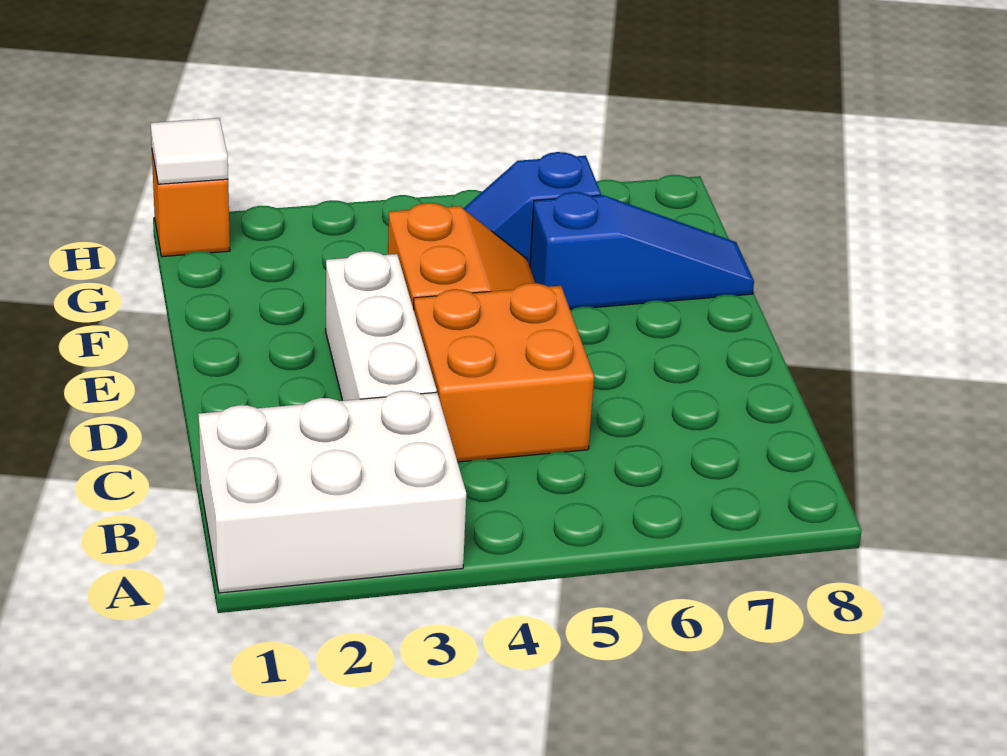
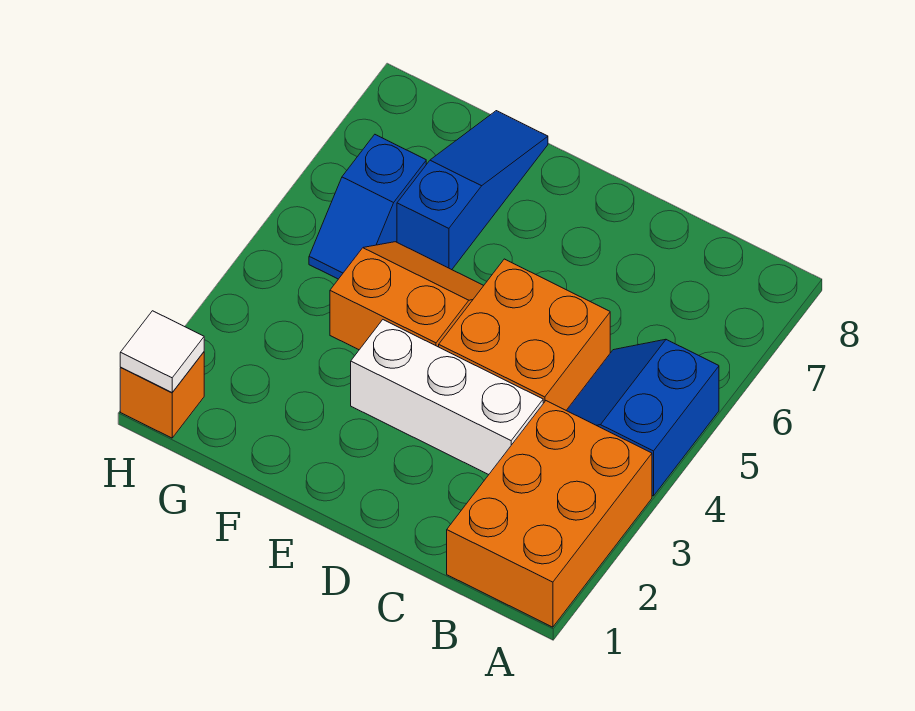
white brick A1:B3 level 1 -> orange brick A1:B3 level 1
none -> blue slope A4:B5 level 1 top A

